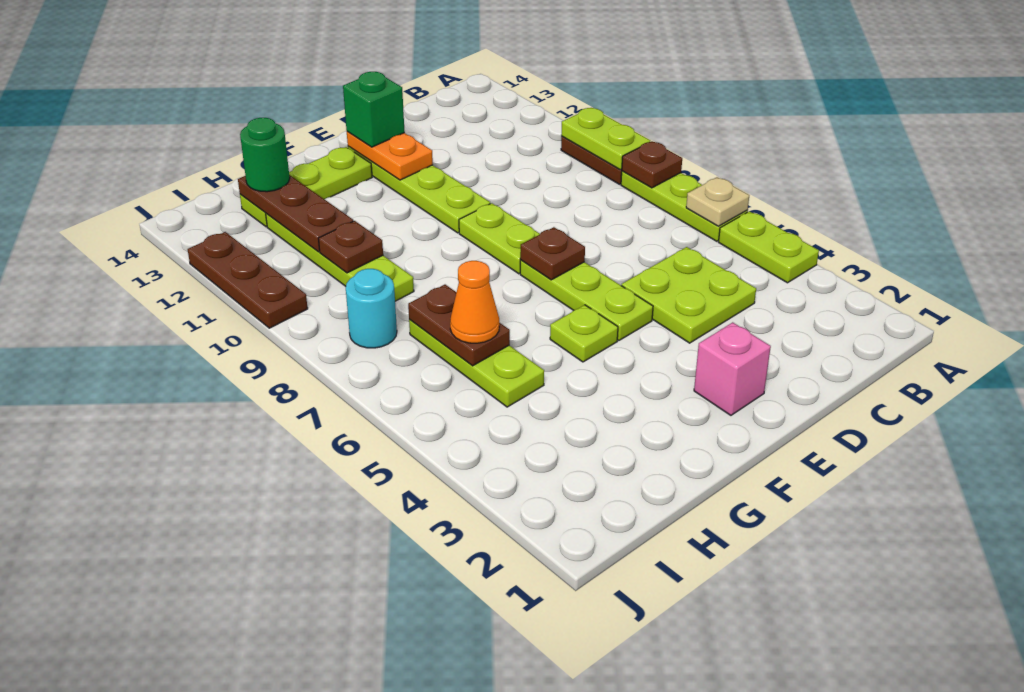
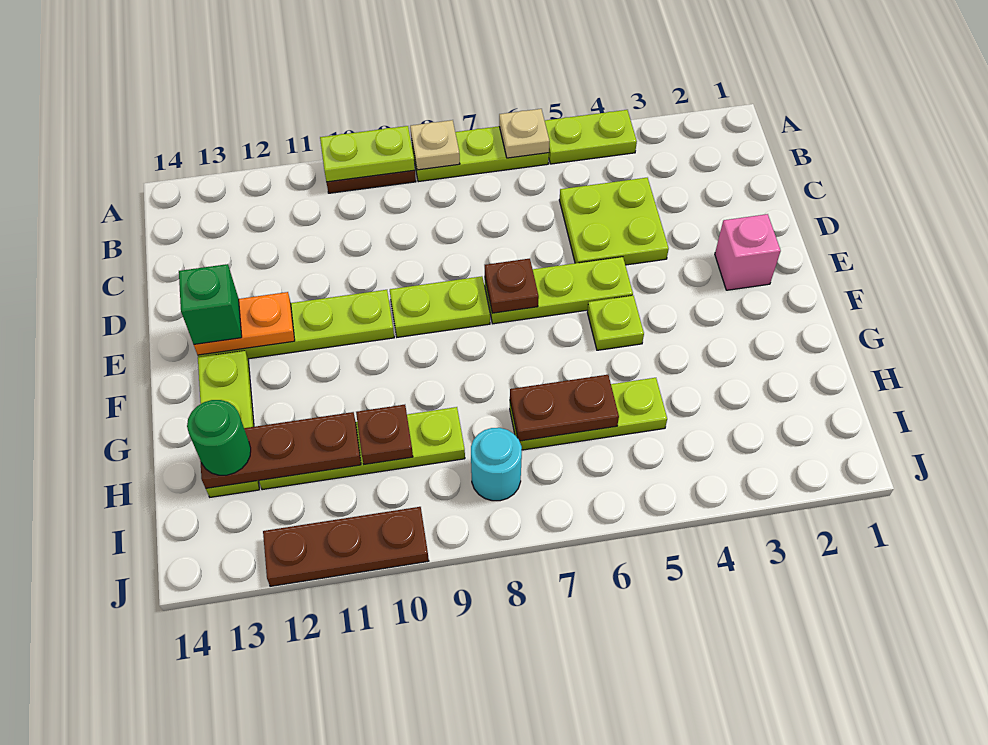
brown plate A8 level 2 -> tan plate A8 level 2
orange cone H6 level 3 -> none

